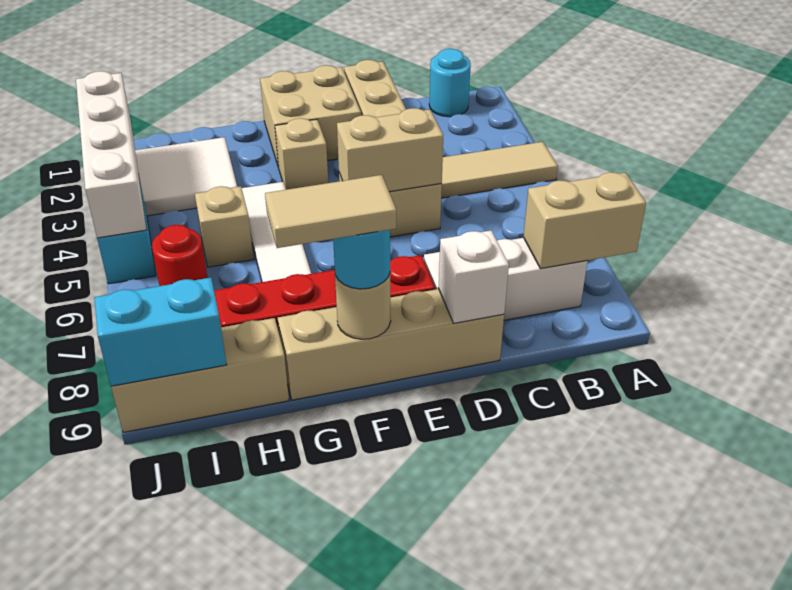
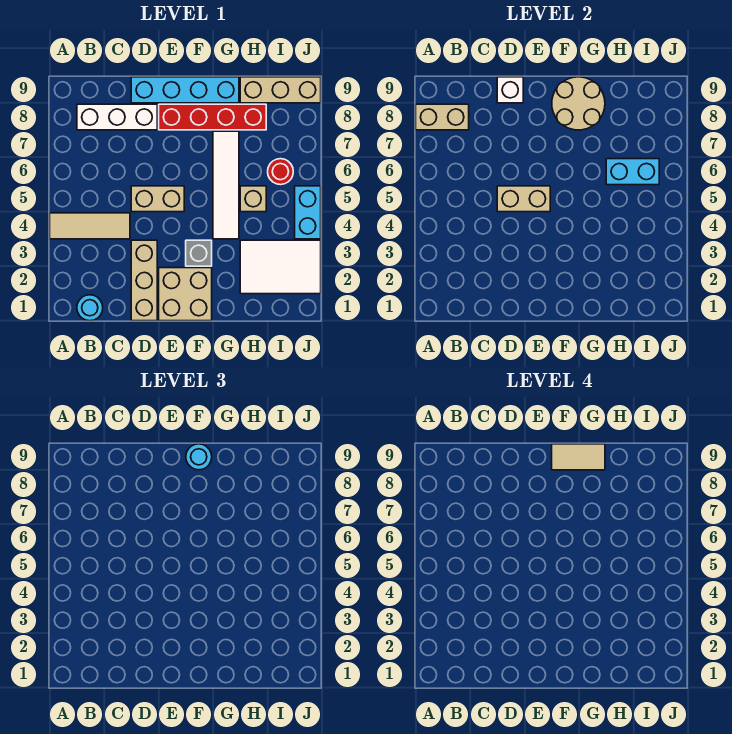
tan brick D9:G9 level 1 -> cyan brick D9:G9 level 1
tan brick F3 level 1 -> grey brick F3 level 1
tan round brick F9 level 2 -> tan round brick F8:G9 level 2
cyan brick I9:J9 level 2 -> cyan brick H6:I6 level 2
white brick J2:J5 level 2 -> none

